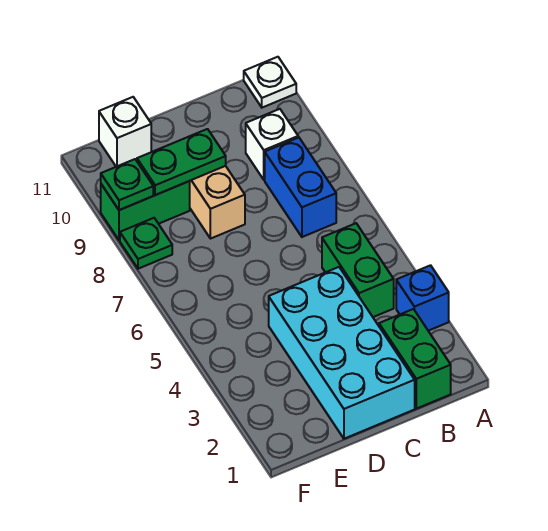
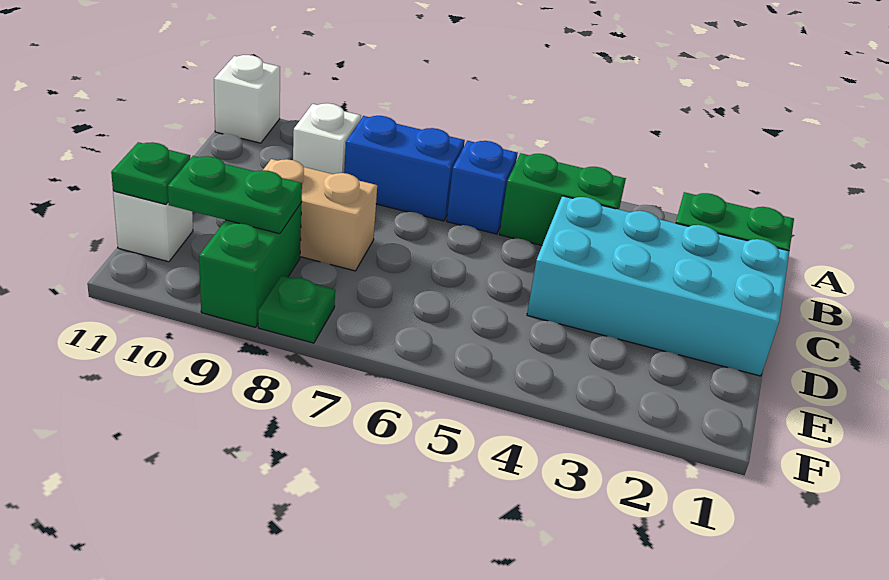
blue brick A3 level 1 -> blue brick B6 level 1
white plate A11 level 1 -> white brick A11 level 1
green plate D9:E9 level 2 -> green plate E9:E10 level 2
green plate F9 level 2 -> green plate E11 level 2

